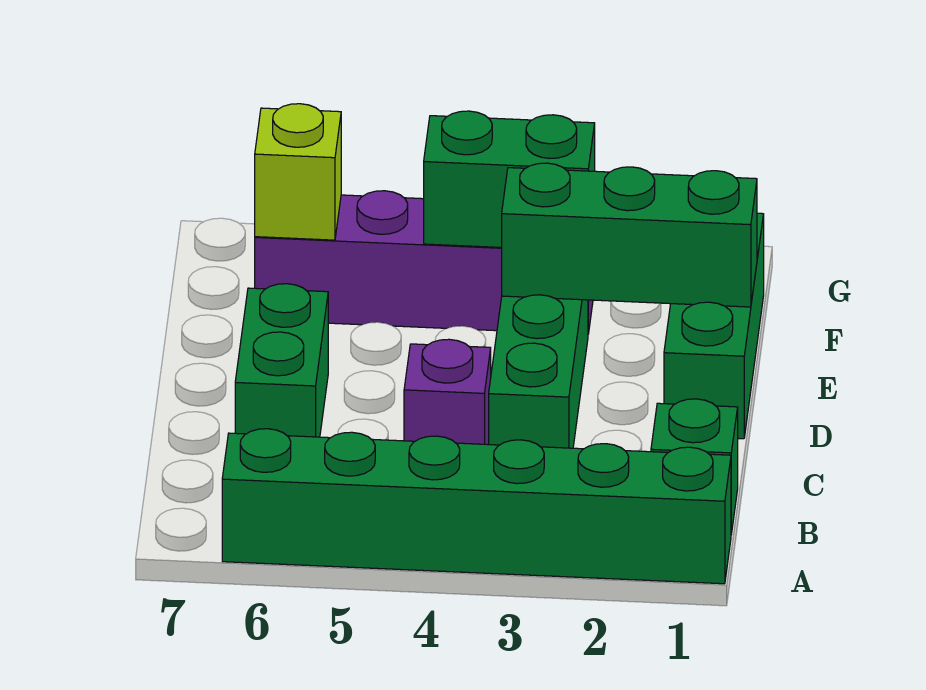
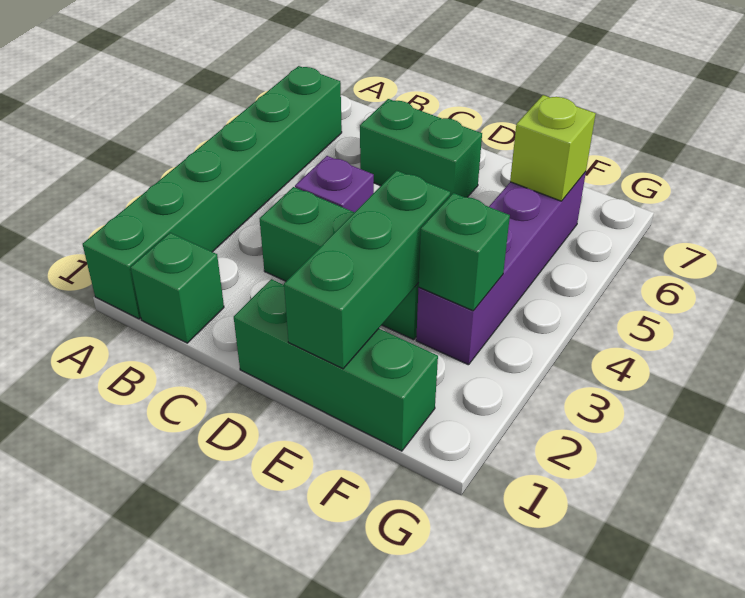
green brick F3:F4 level 2 -> green brick F3 level 2

